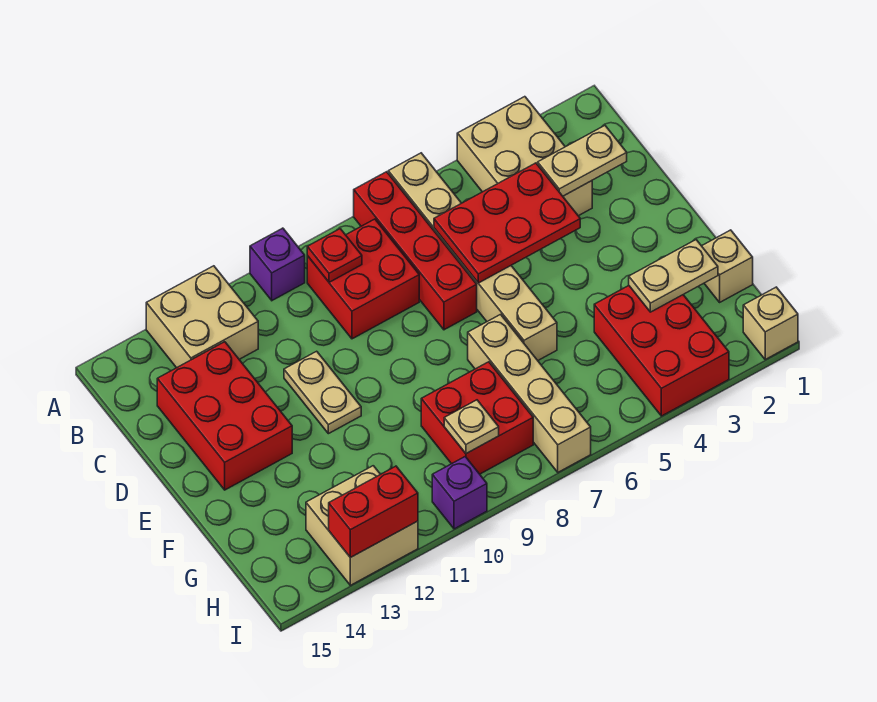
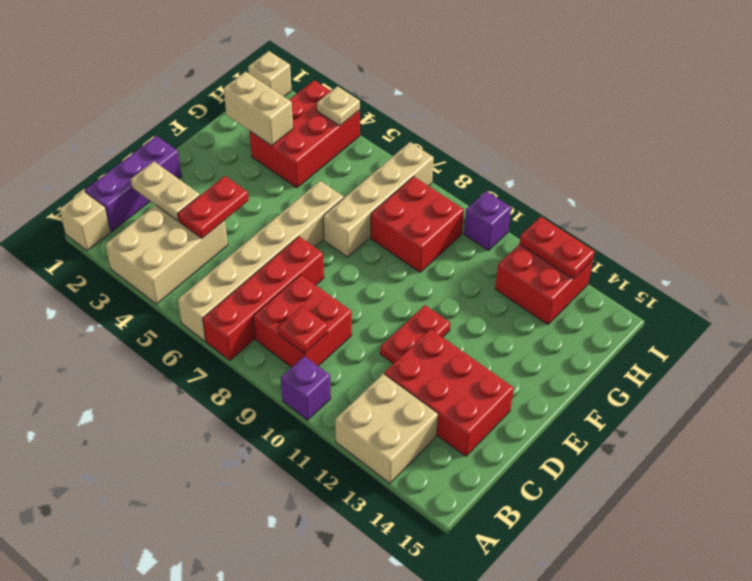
none -> purple brick B1:D1 level 1
red plate C4:D6 level 2 -> red plate C4:D4 level 2
red brick C13:E14 level 1 -> red brick C12:D14 level 1
tan plate D11:E11 level 1 -> red plate D11:E11 level 1
tan brick G1 level 1 -> tan brick A1 level 1
tan plate G2:G3 level 2 -> tan brick G2:G3 level 2
tan plate H9 level 2 -> tan plate I4 level 2
tan brick H12:I13 level 1 -> red brick H12:I13 level 1
red brick I12:I13 level 2 -> red plate I12:I13 level 2

